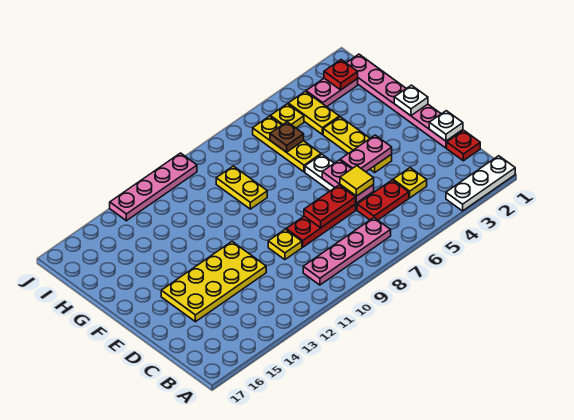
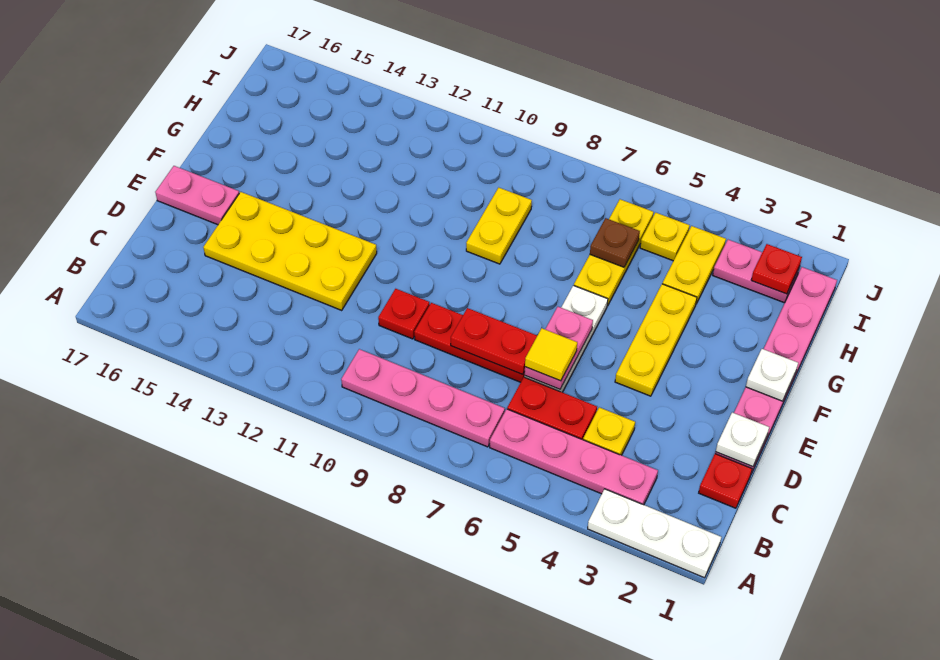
yellow plate D10 level 1 -> red plate D10 level 1
pink plate E4:E5 level 2 -> pink plate E16:E17 level 1
pink plate J10:J13 level 1 -> pink plate B3:B6 level 1

